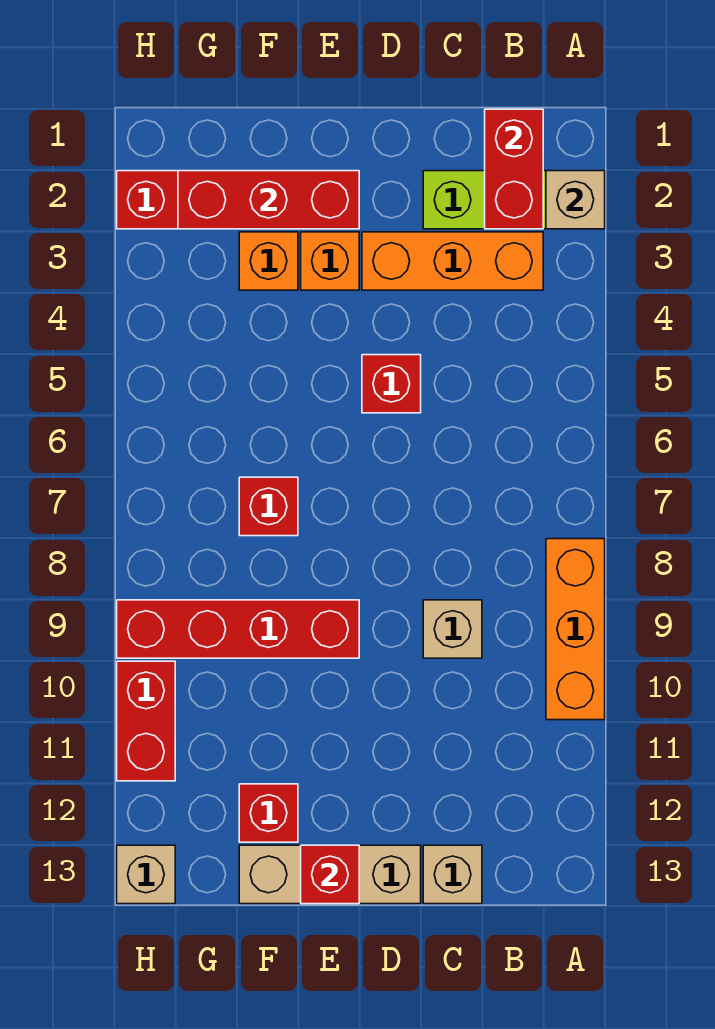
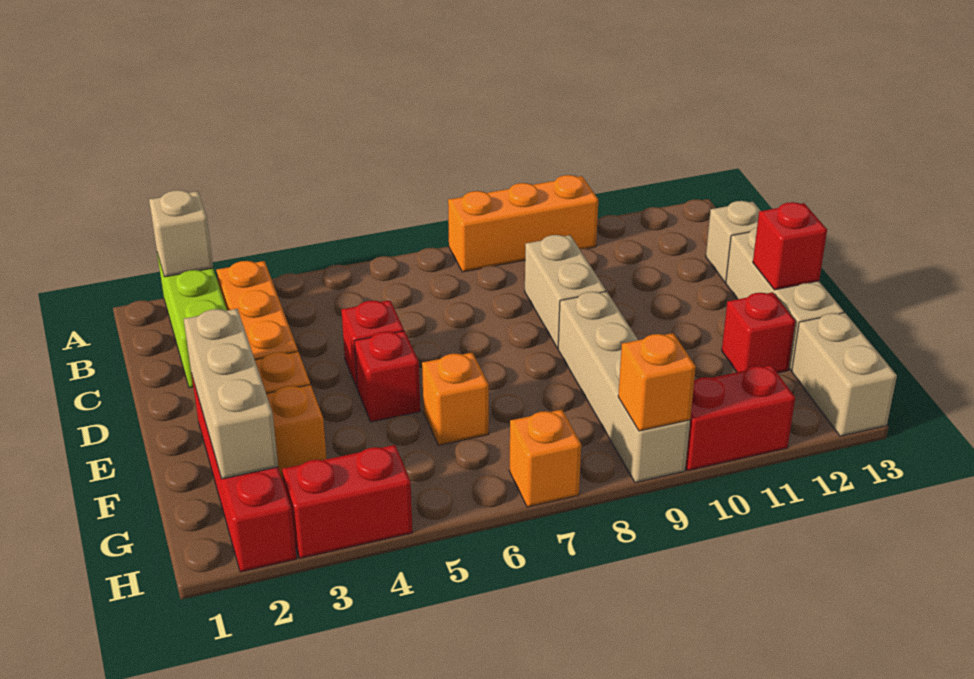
red brick B1:B2 level 2 -> red brick H3:H4 level 1
tan brick C9 level 1 -> tan brick C9:D9 level 1
red brick E2:G2 level 2 -> tan brick E2:G2 level 2
red brick E9:H9 level 1 -> tan brick E9:H9 level 1
none -> orange brick F6 level 1
red brick F7 level 1 -> red brick E5 level 1
none -> orange brick H7 level 1
none -> orange brick H9 level 2
tan brick H13 level 1 -> tan brick G13:H13 level 1

